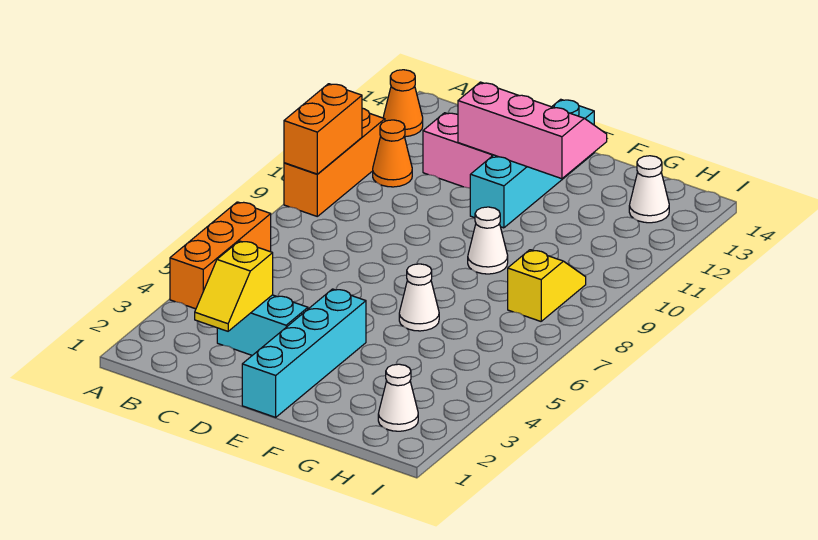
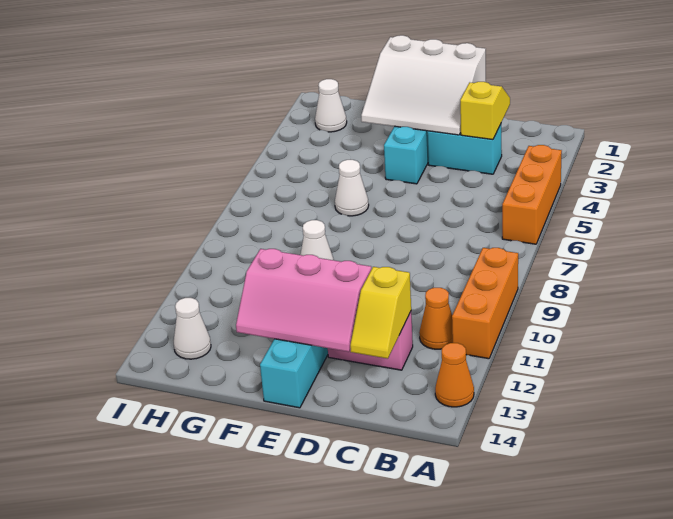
orange brick A9:A10 level 2 -> none
none -> white slope D1:F3 level 2 top 1
yellow slope H8:H9 level 1 top 8 -> yellow slope C12:C13 level 2 top 12

